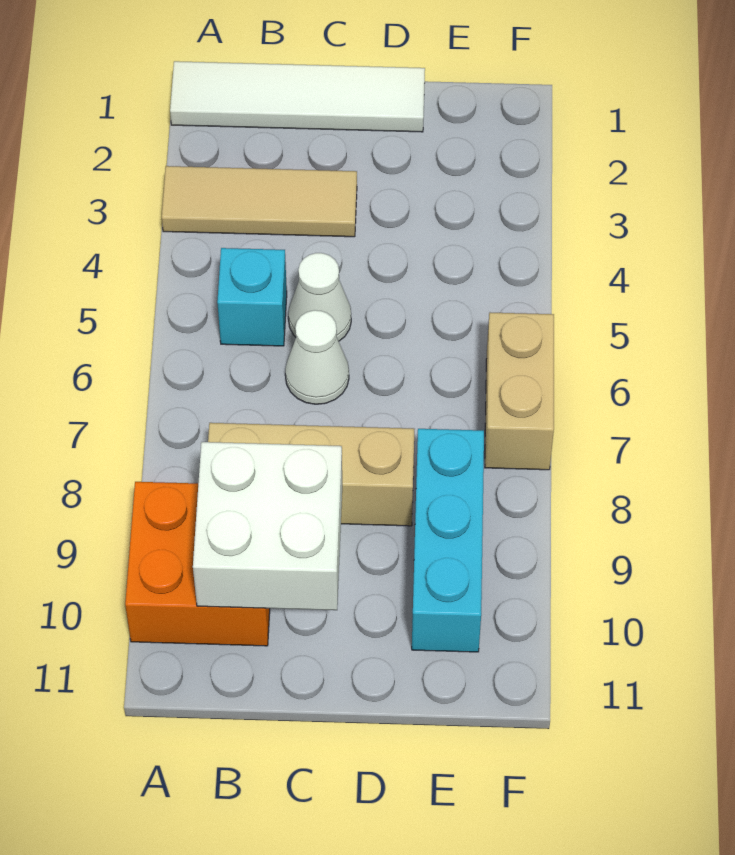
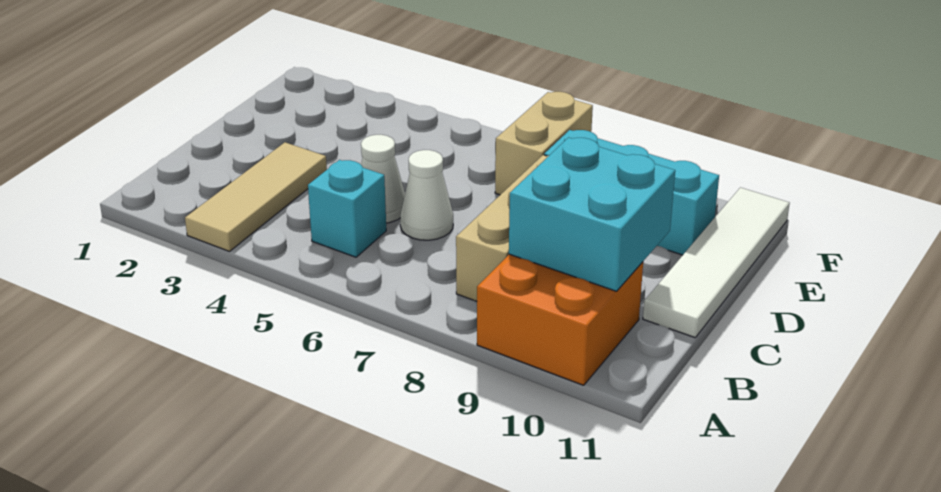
white tile A1:D1 level 1 -> white tile C11:F11 level 1
white brick B9:C10 level 2 -> cyan brick B9:C10 level 2
tan brick F6:F7 level 1 -> tan brick E7:F7 level 1

